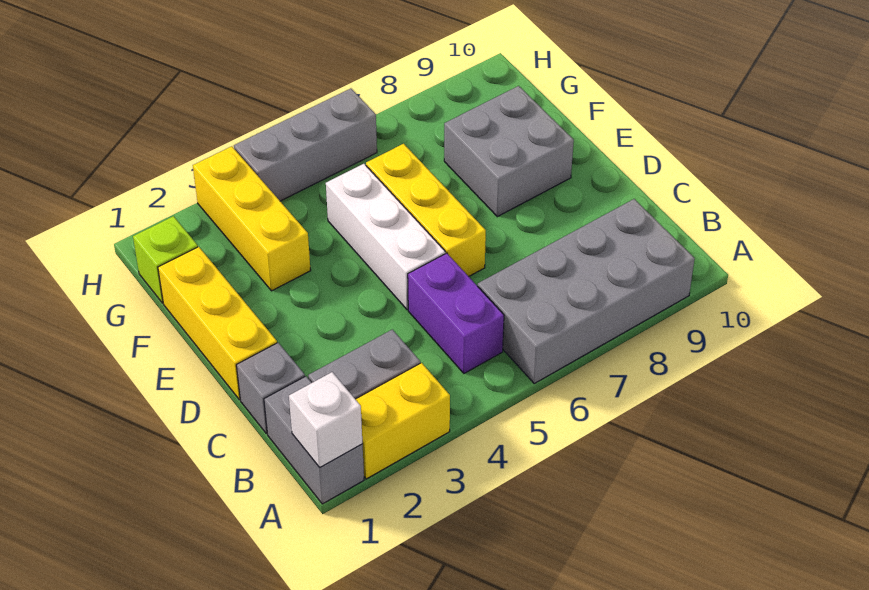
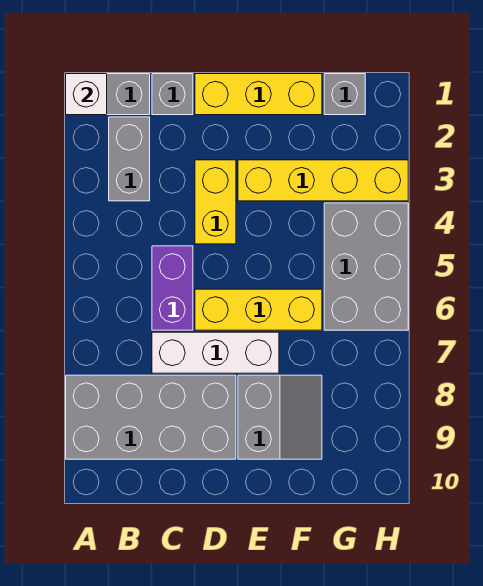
yellow brick A2:A3 level 1 -> yellow brick D3:D4 level 1
grey brick A6:B9 level 1 -> grey brick A8:D9 level 1
purple brick B5:C5 level 1 -> purple brick C5:C6 level 1
white brick D5:F5 level 1 -> white brick C7:E7 level 1
grey brick E8:F9 level 1 -> grey slope E8:F9 level 1 top E
yellow brick F3:H3 level 1 -> yellow brick E3:H3 level 1
lime brick G1 level 1 -> grey brick G1 level 1
grey brick H4:H6 level 1 -> grey brick G4:H6 level 1

